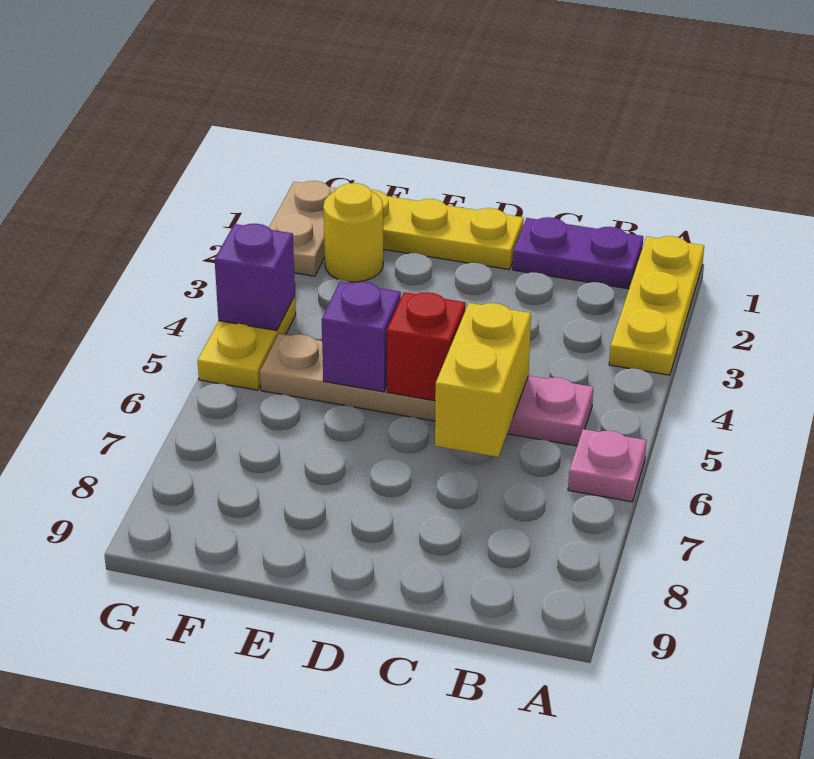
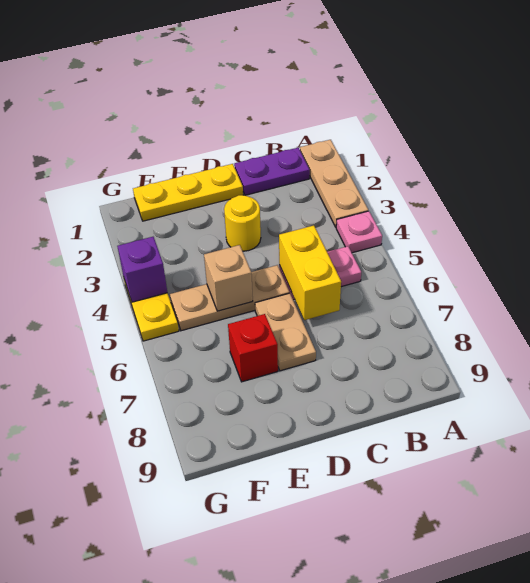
yellow plate A1:A3 level 1 -> tan plate A1:A3 level 1
pink plate A6 level 1 -> pink plate A4 level 1
red brick D5 level 2 -> red brick E7 level 1
purple brick E5 level 2 -> tan brick E5 level 2
yellow round brick F2 level 1 -> yellow round brick D3 level 1
tan plate G1:G2 level 1 -> tan plate D6:D7 level 1

